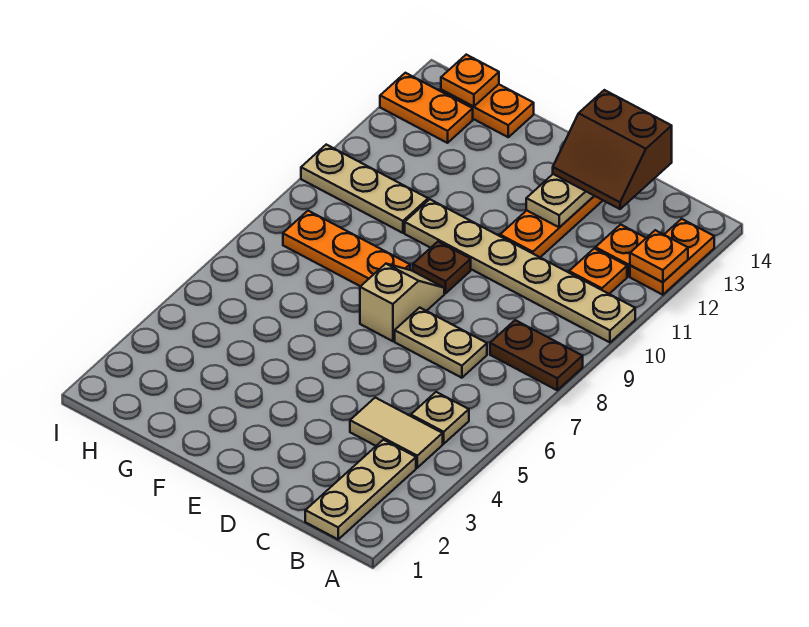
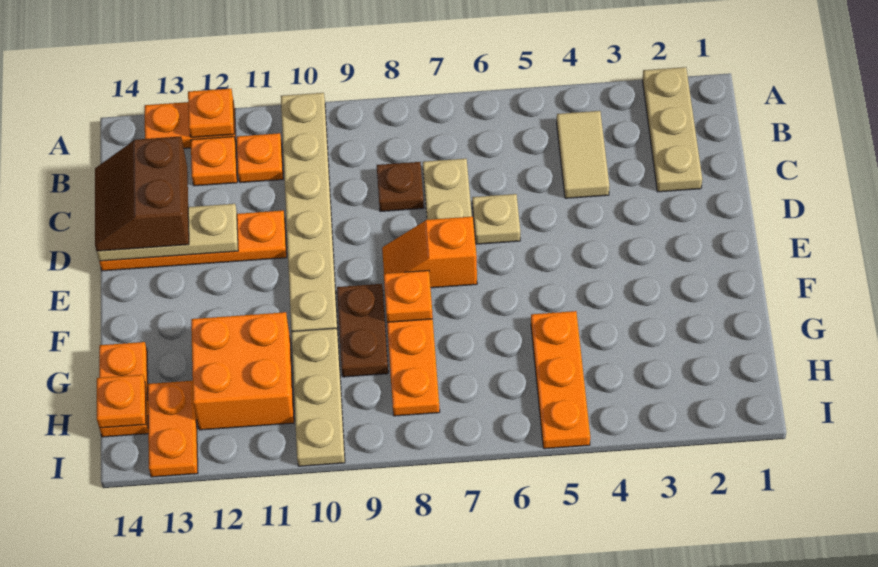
brown plate A8:B8 level 1 -> brown plate F9:G9 level 1
tan plate B1:B3 level 1 -> tan plate A2:C2 level 1
tan plate B5 level 1 -> tan plate D6 level 1
brown slope C13:D14 level 3 top 14 -> brown slope C13:D14 level 3 top 13
tan slope E7:E8 level 1 top 7 -> orange slope E7:E8 level 1 top 7
brown plate E9 level 1 -> brown plate C8 level 1
none -> orange plate F8 level 2
none -> orange plate G5:I5 level 1
none -> orange brick G11:H12 level 1

